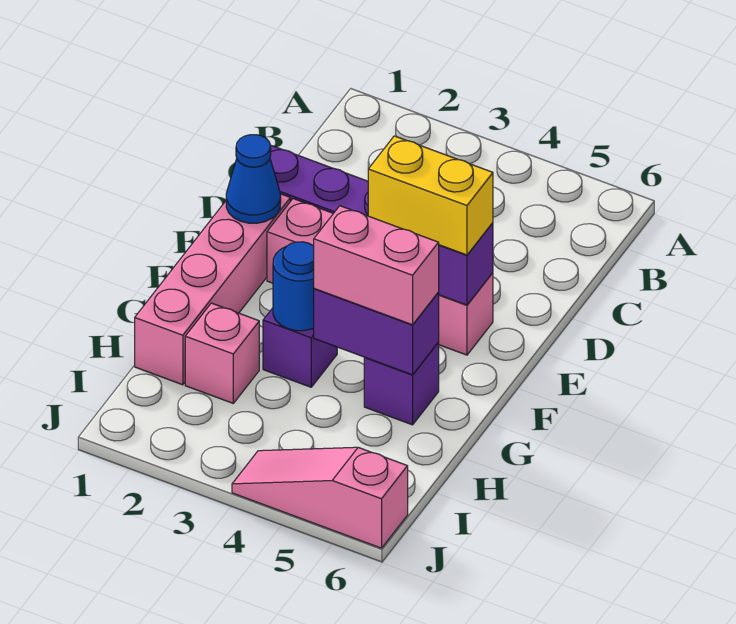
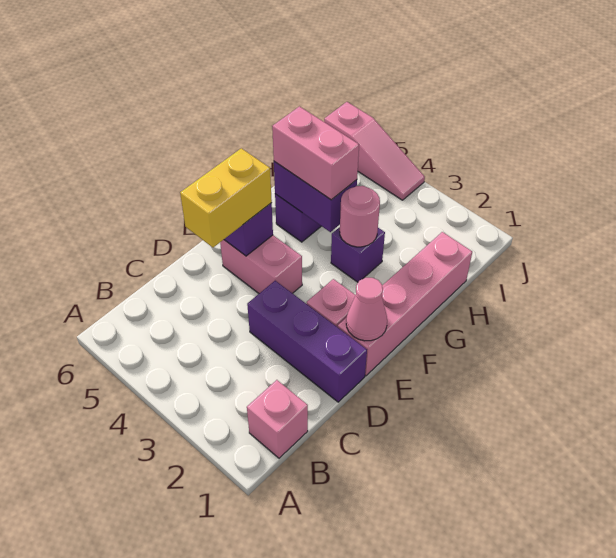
blue cone E1 level 2 -> pink cone E1 level 2
yellow brick E4:E5 level 3 -> yellow brick D5:E5 level 3
blue round brick G3 level 2 -> pink round brick G3 level 2
pink brick H2 level 1 -> pink brick B1 level 1

